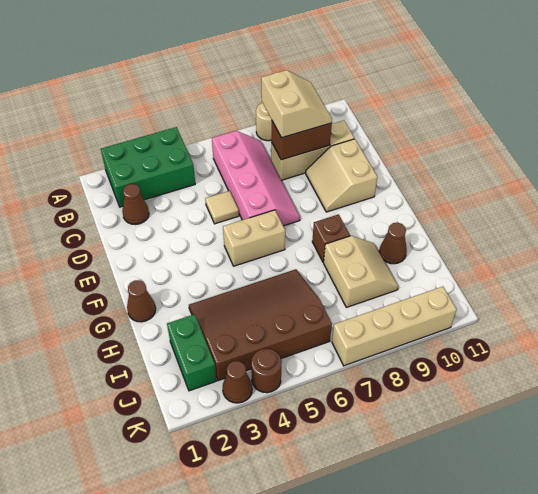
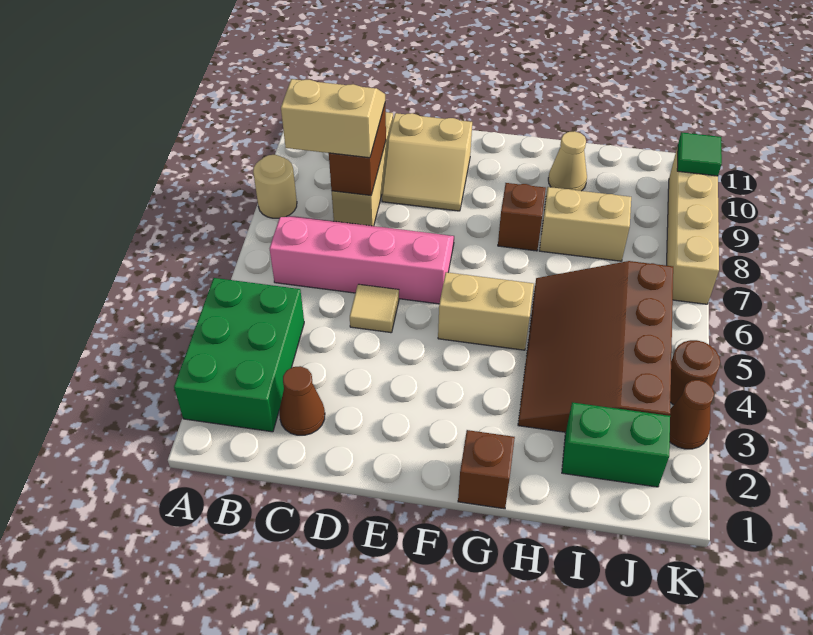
tan brick F5:F6 level 1 -> tan brick F5:G5 level 1
brown cone G1 level 1 -> brown brick G1 level 1
brown cone H10 level 1 -> tan cone H10 level 1
none -> green tile K10 level 2

